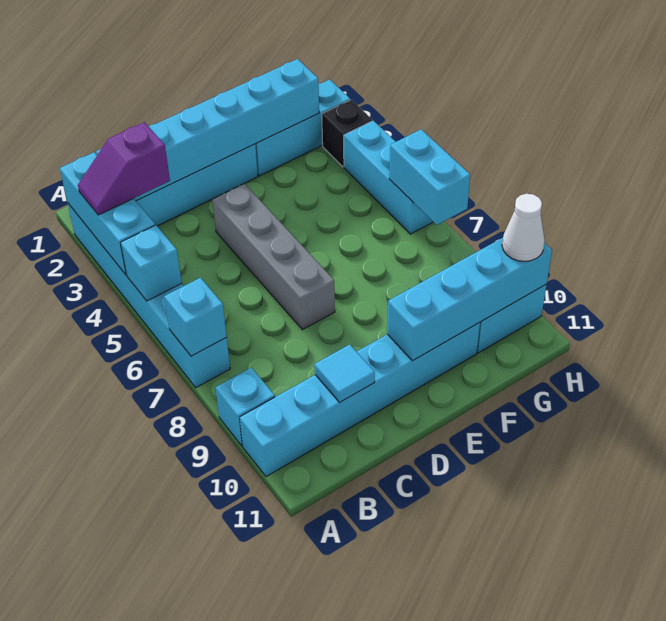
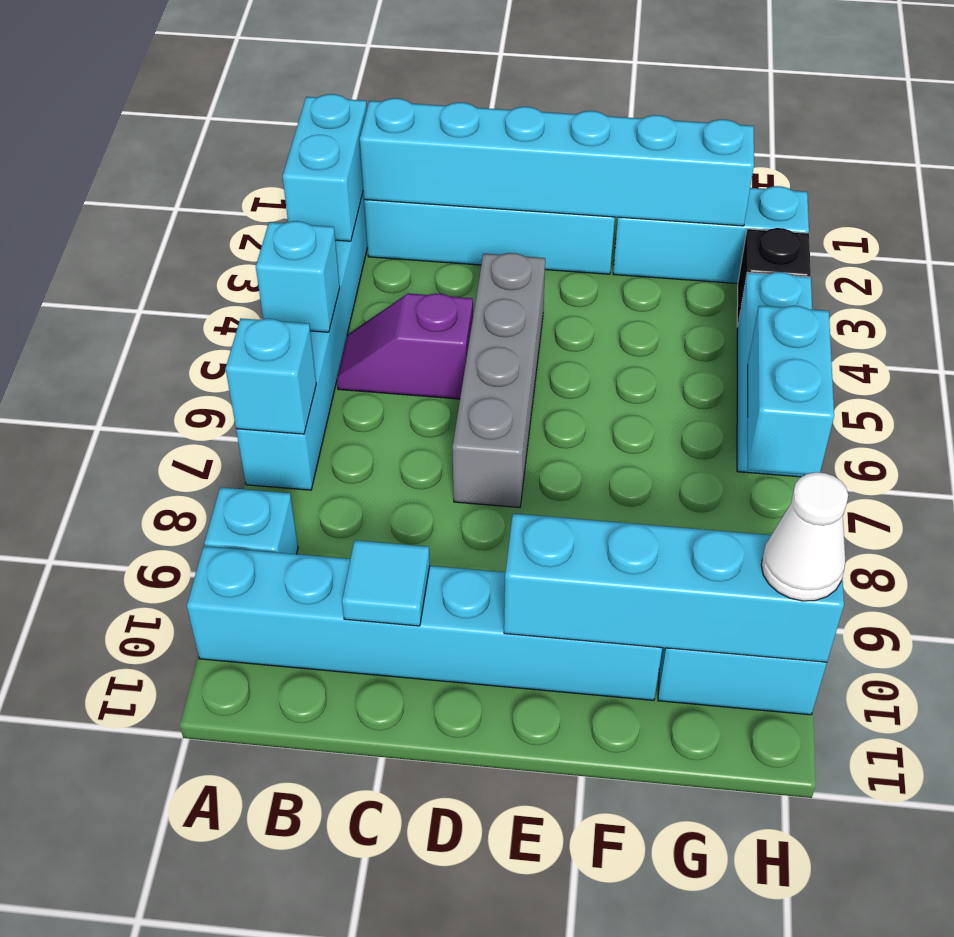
cyan brick A2:A4 level 2 -> cyan brick A2:A3 level 2
purple slope A3:B3 level 3 top B -> purple slope B5:C5 level 1 top C

